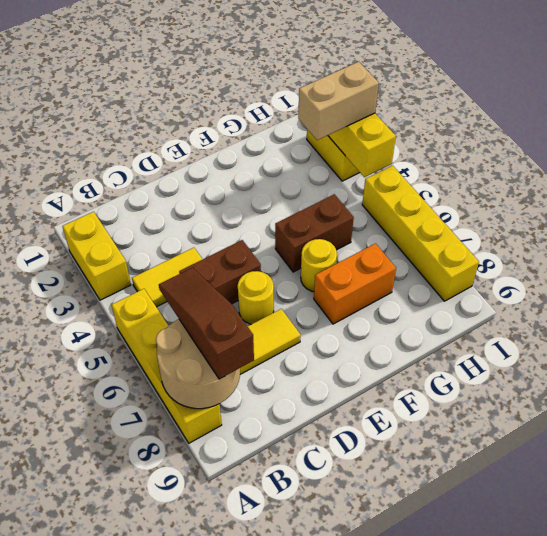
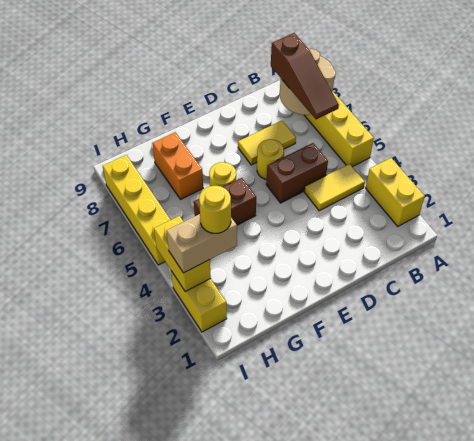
orange brick F7:G7 level 1 -> orange brick G7:G8 level 1
none -> yellow round brick H3 level 4

